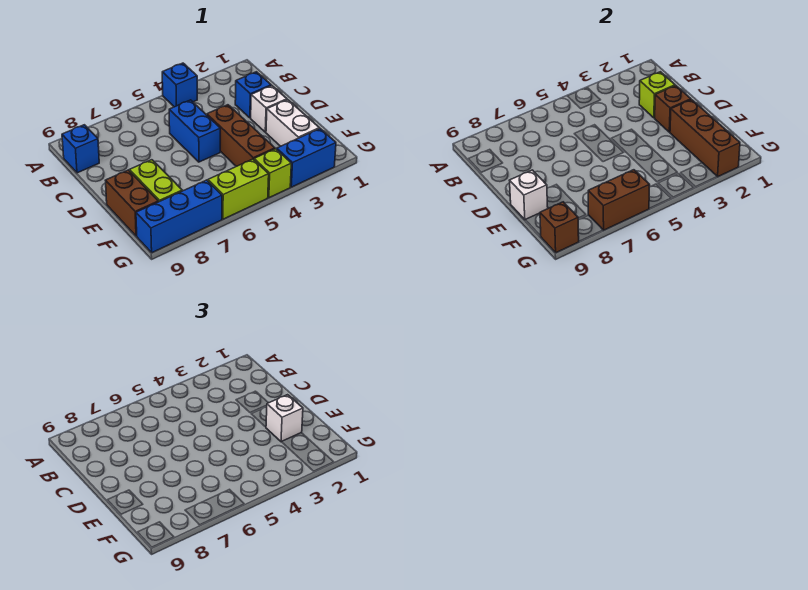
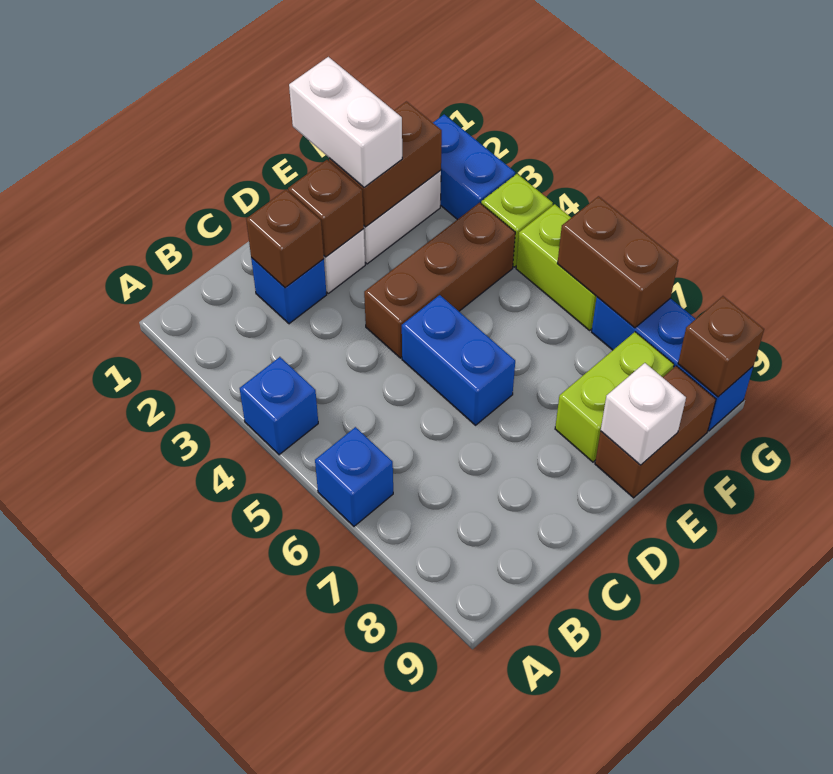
blue brick B9 level 1 -> blue brick A6 level 1
lime brick C2 level 2 -> brown brick C2 level 2
blue brick C5:D5 level 1 -> blue brick D5:D6 level 1
brown brick E2:G2 level 2 -> brown brick E2:F2 level 2
white brick E2 level 3 -> white brick E1:E2 level 3

